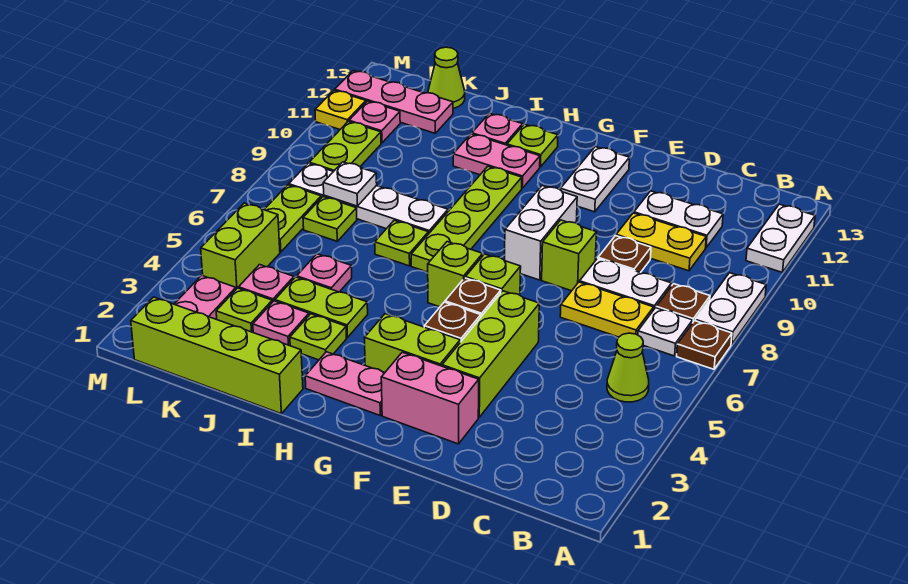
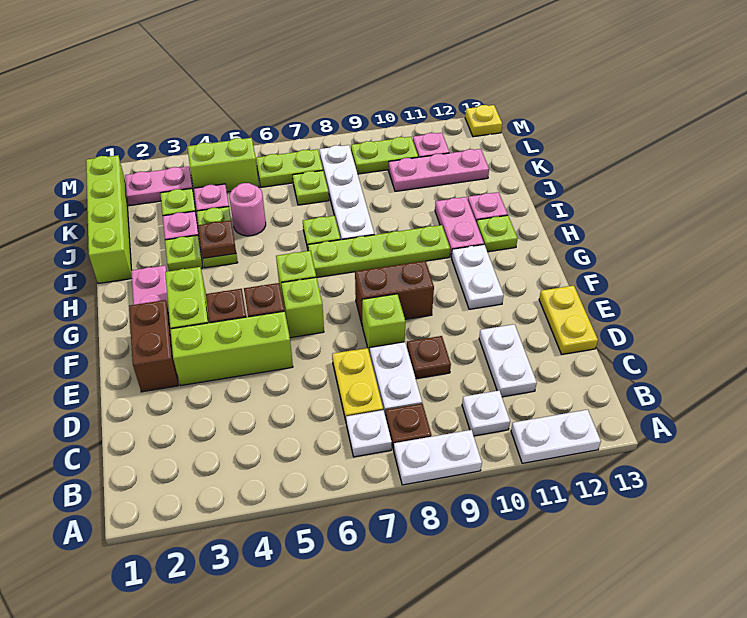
brown plate A7 level 1 -> brown plate I4 level 2
lime cone B5 level 1 -> none
yellow plate C10:D10 level 1 -> yellow plate D13:E13 level 1
pink brick E2:F2 level 1 -> brown brick E2:F2 level 1
white brick F8:F9 level 1 -> brown brick F8:F9 level 1
white plate F11:F12 level 1 -> white plate F11:G11 level 1
pink plate J5 level 1 -> pink round brick J5 level 1
white plate K8 level 2 -> white plate B10 level 1
pink plate K12:M12 level 1 -> pink plate K10:K12 level 1
lime cone K13 level 1 -> none
yellow plate M11 level 1 -> yellow plate M13 level 1

